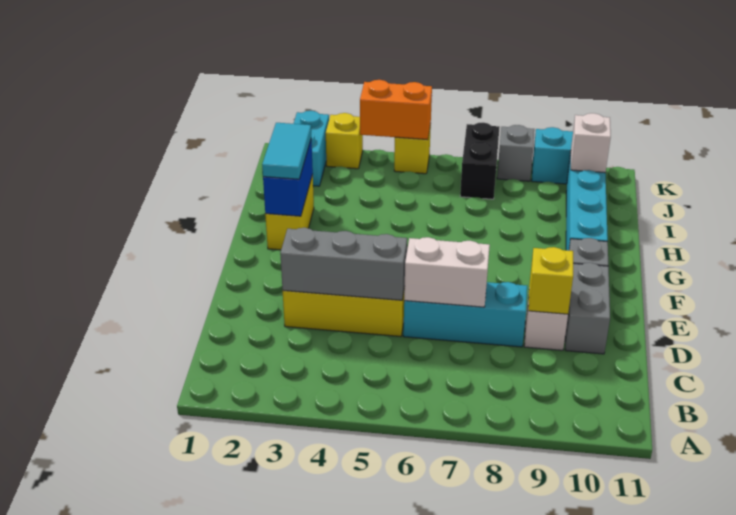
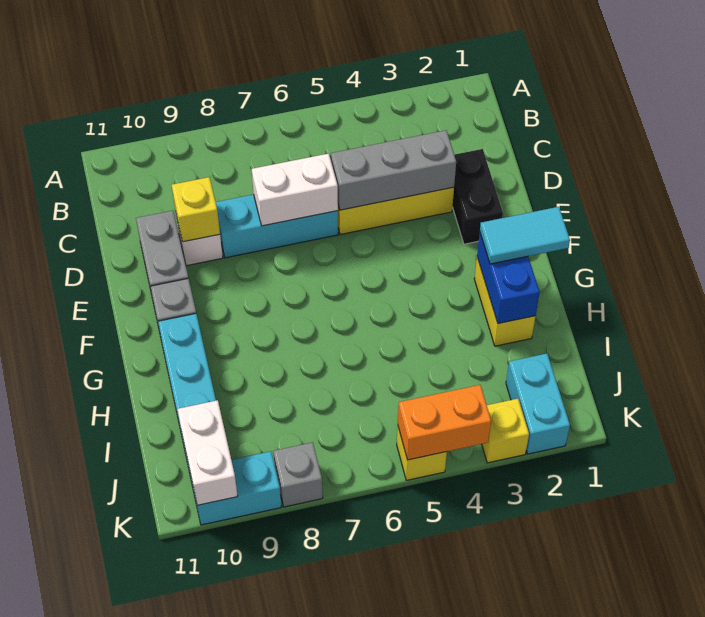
cyan tile G2:H2 level 3 -> cyan tile G1:G2 level 3
black brick J7:K7 level 1 -> black brick D2:E2 level 1
white brick J10 level 2 -> white brick J10:K10 level 2

